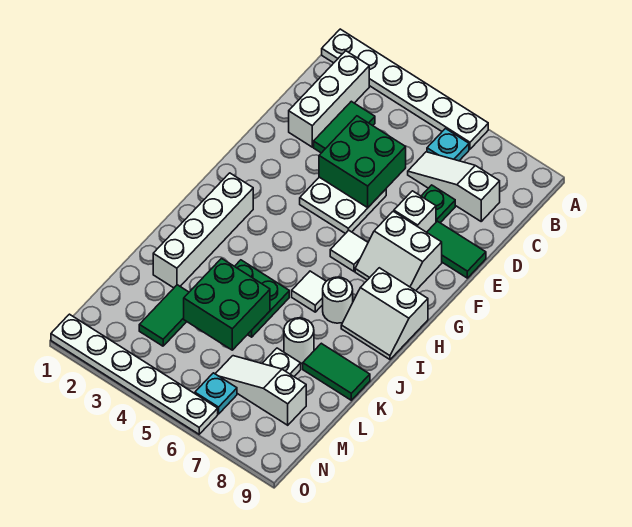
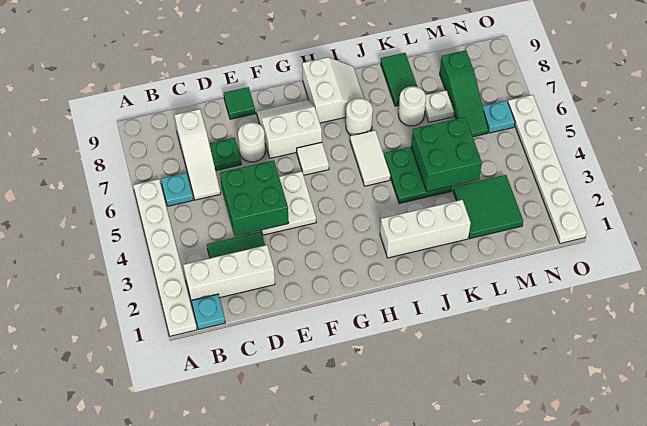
none -> cyan plate B1 level 1
white brick E7 level 1 -> white round brick E7 level 1
green tile E8:E9 level 1 -> green tile E9 level 1
white slope F7:G8 level 1 top F -> white slope F7:G8 level 1 top 7
white brick H2:K2 level 1 -> white brick I2:K2 level 1
white tile I6 level 1 -> white tile I5:I6 level 1
green tile L3:M3 level 1 -> green tile L2:M3 level 1
white slope M6:M8 level 1 top 8 -> green slope M6:M8 level 1 top 8

